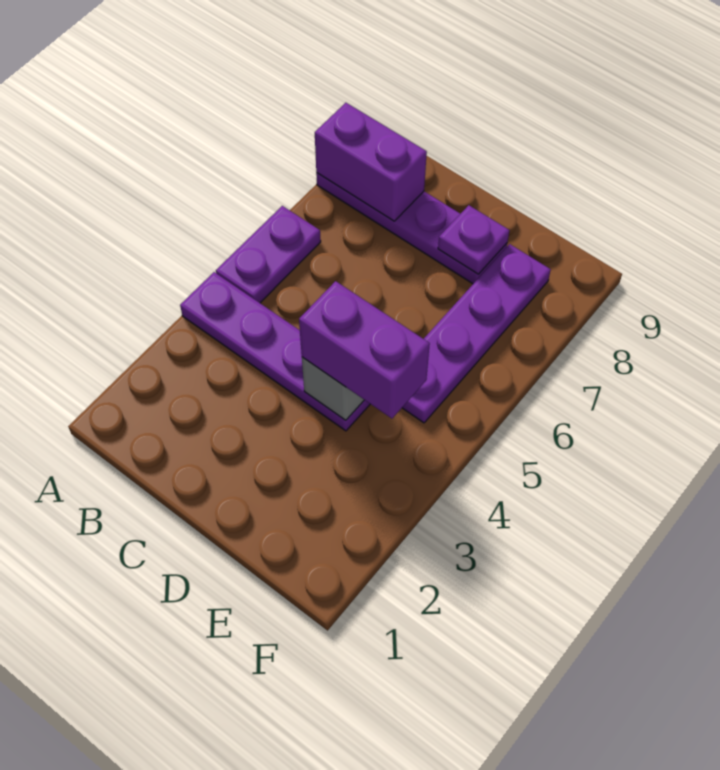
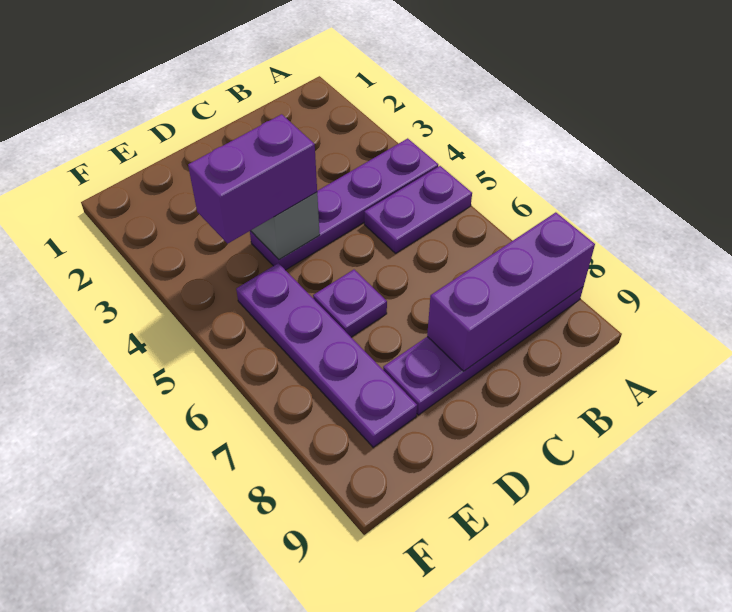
purple plate A5:A6 level 1 -> purple plate A5:B5 level 1
purple brick A8:B8 level 2 -> purple brick A8:C8 level 2
purple plate D8 level 2 -> purple plate D6 level 1

